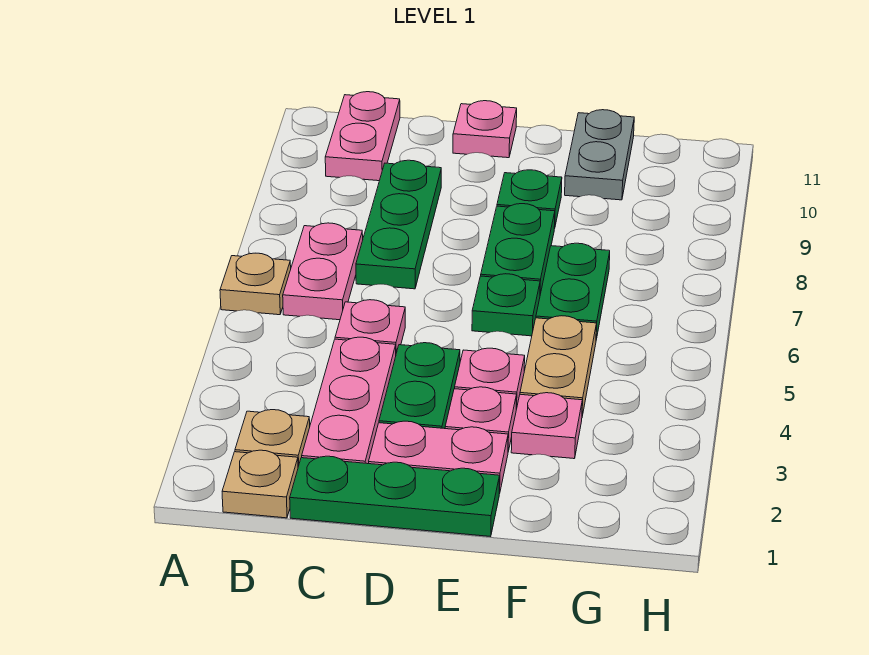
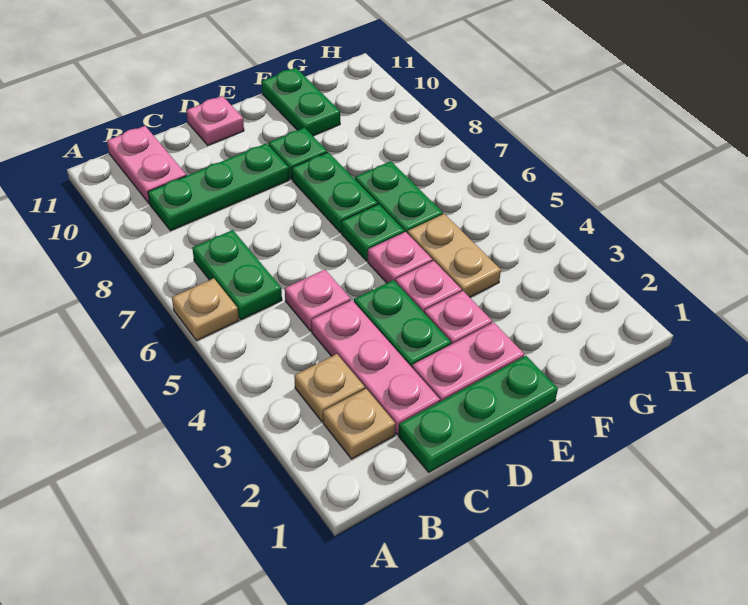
tan plate B1 level 1 -> tan plate B3 level 1
pink plate B6:B7 level 1 -> green plate B6:B7 level 1
green plate C7:C9 level 1 -> green plate B9:D9 level 1
pink plate F3 level 1 -> pink plate E5 level 1
grey plate F10:F11 level 1 -> green plate F10:F11 level 1

